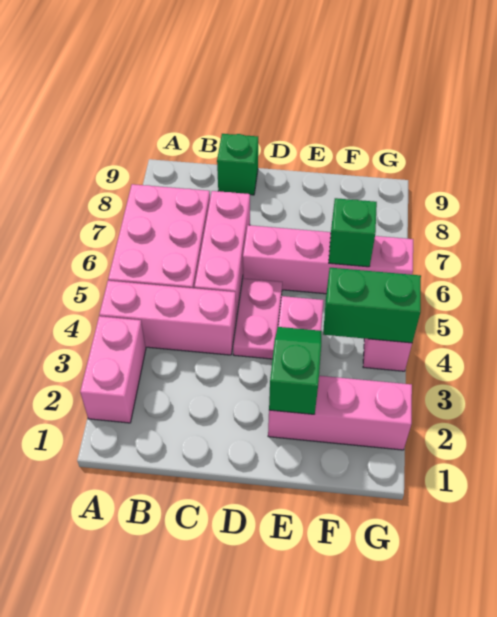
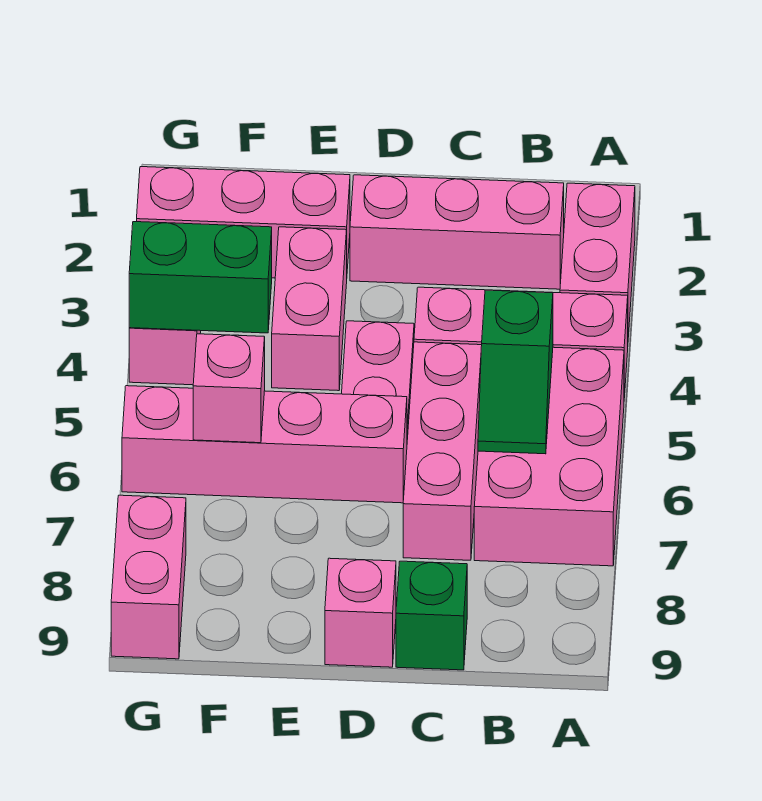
none -> pink brick B2:D2 level 1
none -> pink brick D9 level 1
green slope E2:E3 level 2 top 2 -> green slope B5:B6 level 2 top 5
green brick F6 level 2 -> pink brick F6 level 2
none -> pink brick G8:G9 level 1

